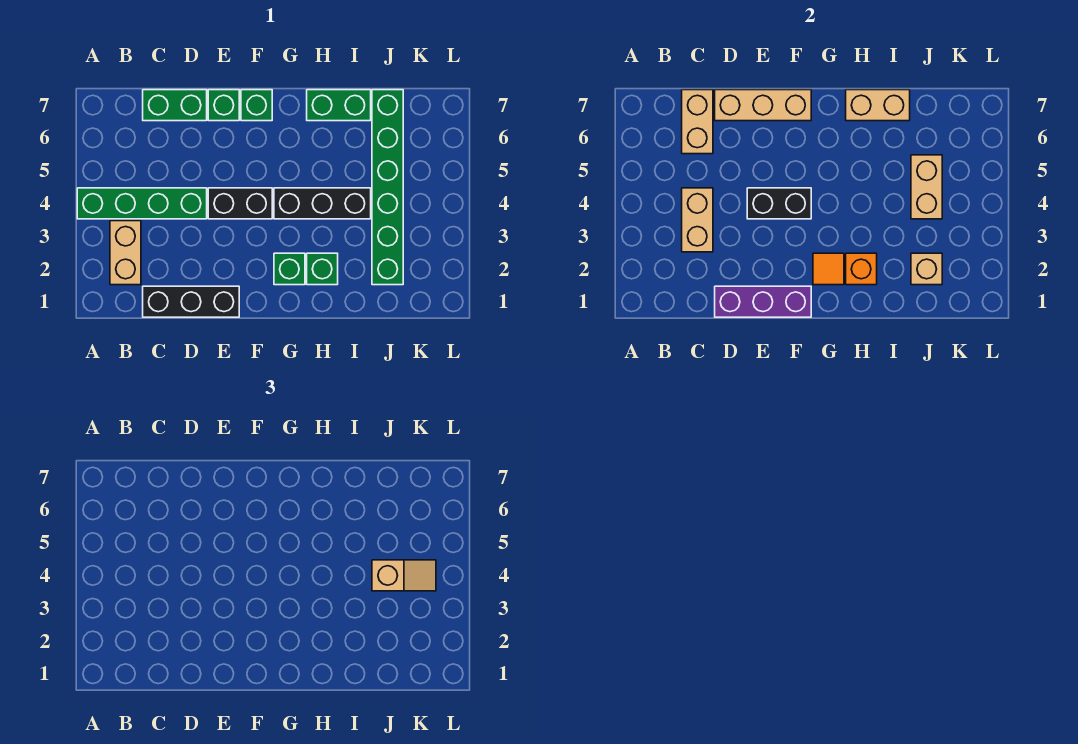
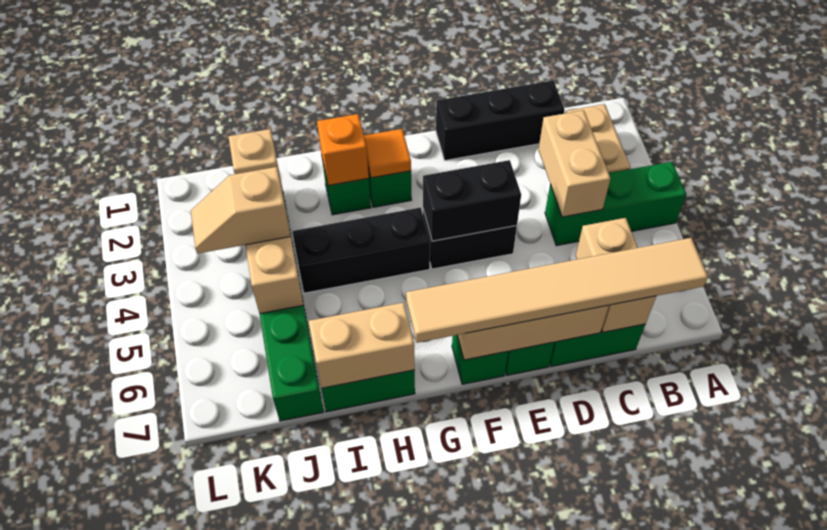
green brick A4:D4 level 1 -> green brick A4:C4 level 1
none -> tan tile B7:G7 level 3
purple brick D1:F1 level 2 -> none

